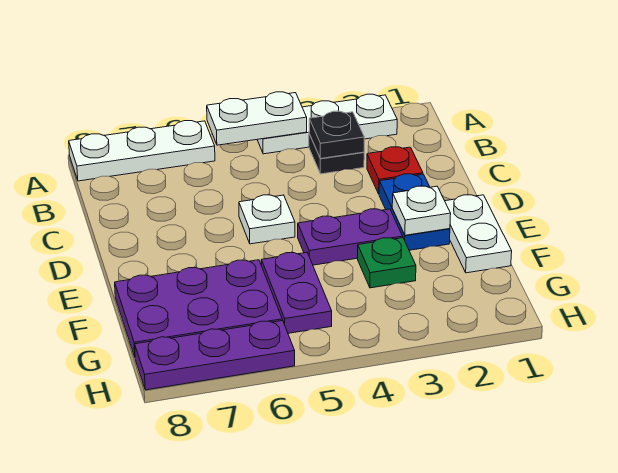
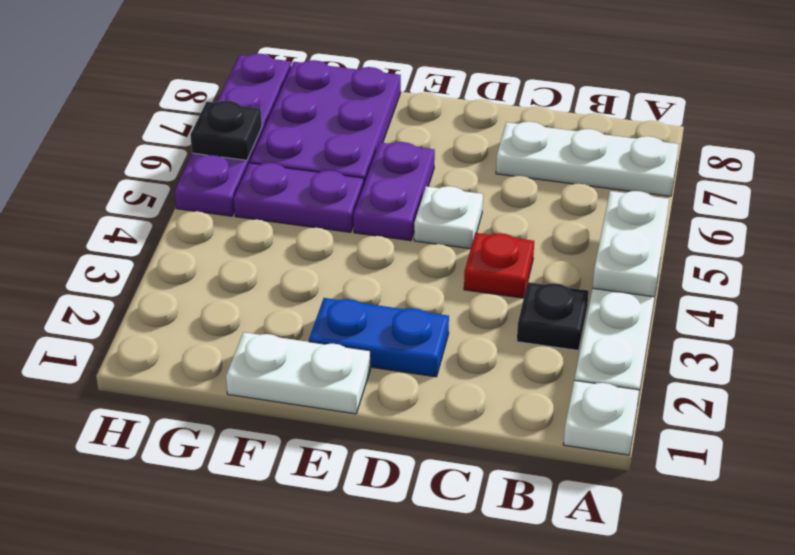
white plate A6:A8 level 1 -> white plate A7:C7 level 1
black plate B3 level 2 -> black plate H6 level 2
red plate C2 level 1 -> red plate C4 level 1
white plate E2 level 2 -> white plate A1 level 1
purple plate E3:E4 level 1 -> purple plate E5:E6 level 1
green plate F3 level 1 -> none
purple plate H6:H8 level 1 -> purple plate H5:H8 level 1

